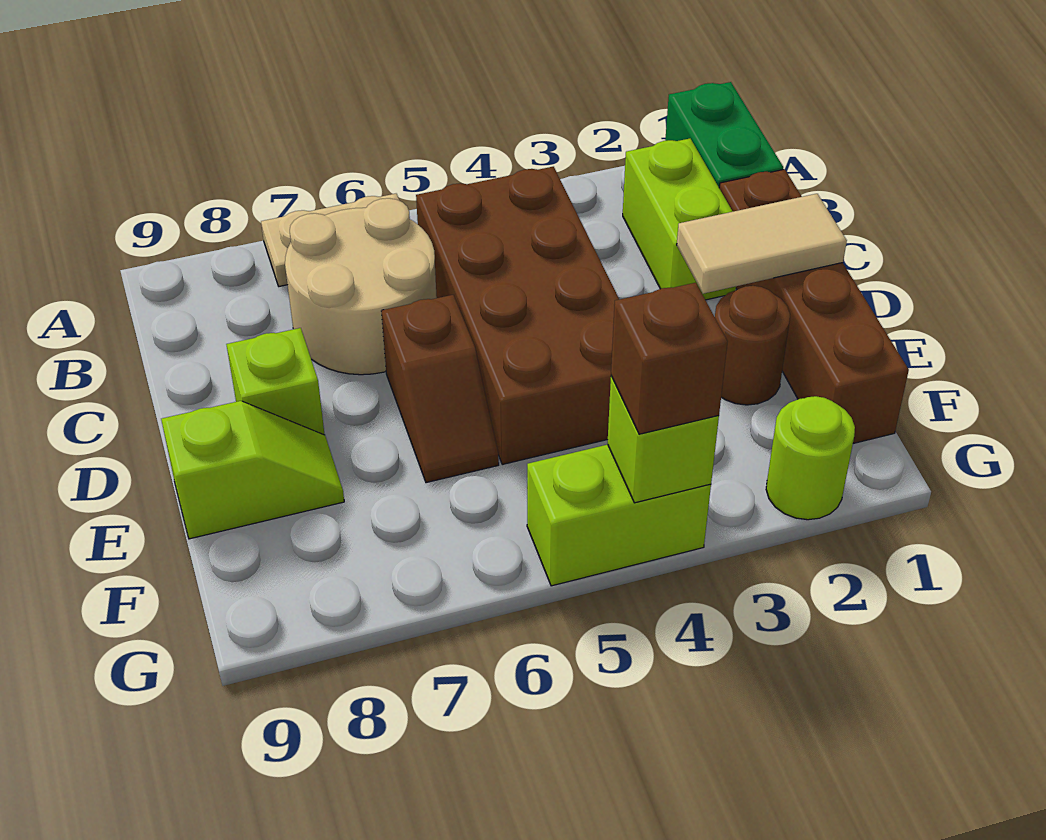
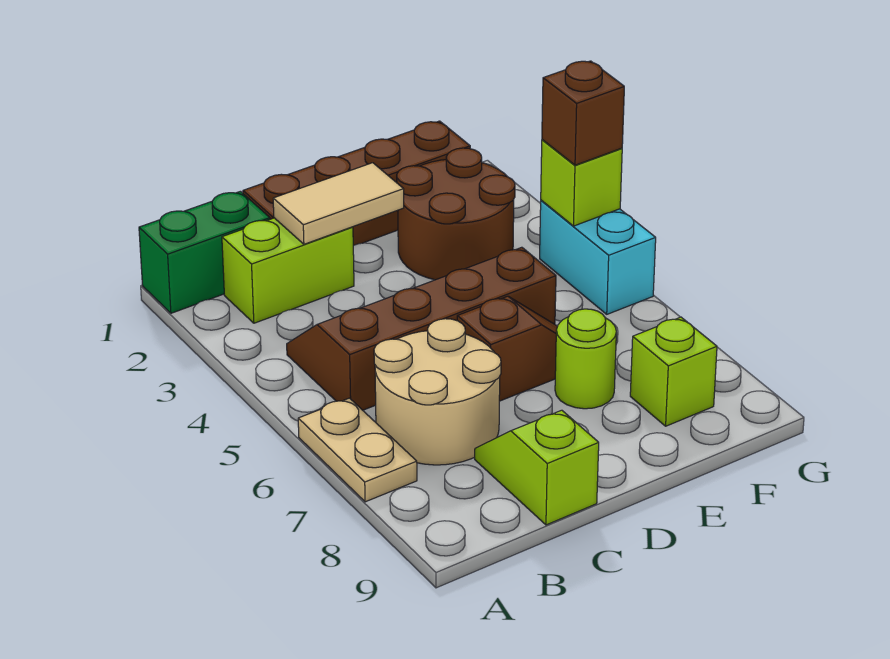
brown brick B4:E5 level 1 -> brown slope B4:E5 level 1 top 5
tan tile D1:D2 level 2 -> tan tile C2:D2 level 2
lime brick D8 level 1 -> lime brick F8 level 1
brown round brick E2 level 1 -> brown round brick E2:F3 level 1
lime slope E8:E9 level 1 top 9 -> lime slope C8:C9 level 1 top 9
lime round brick G2 level 1 -> lime round brick E7 level 1
lime brick G4:G5 level 1 -> cyan brick G4:G5 level 1

